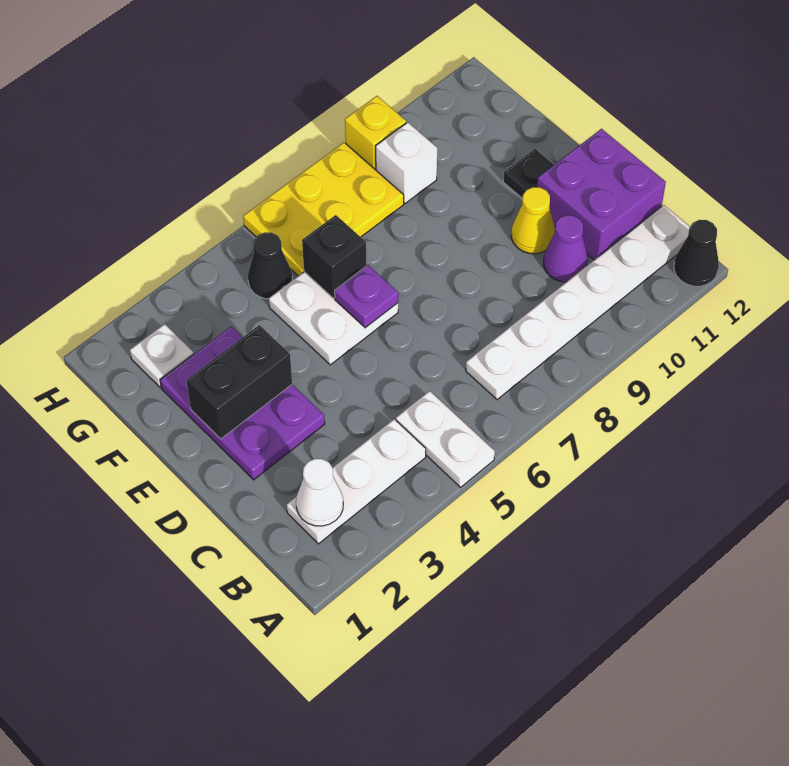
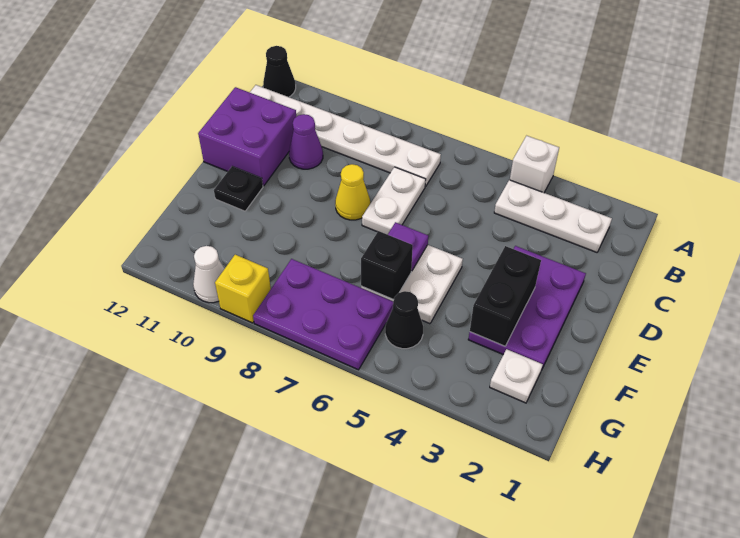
white plate A5:B5 level 1 -> white plate C7:D7 level 1
white cone B2 level 2 -> white cone H10 level 1
yellow cone D10 level 1 -> yellow cone D8 level 1
black brick E2:E3 level 2 -> black brick E3:F3 level 2
yellow plate G6:H8 level 1 -> purple plate G6:H8 level 1
white brick G9 level 1 -> white brick A4 level 1

